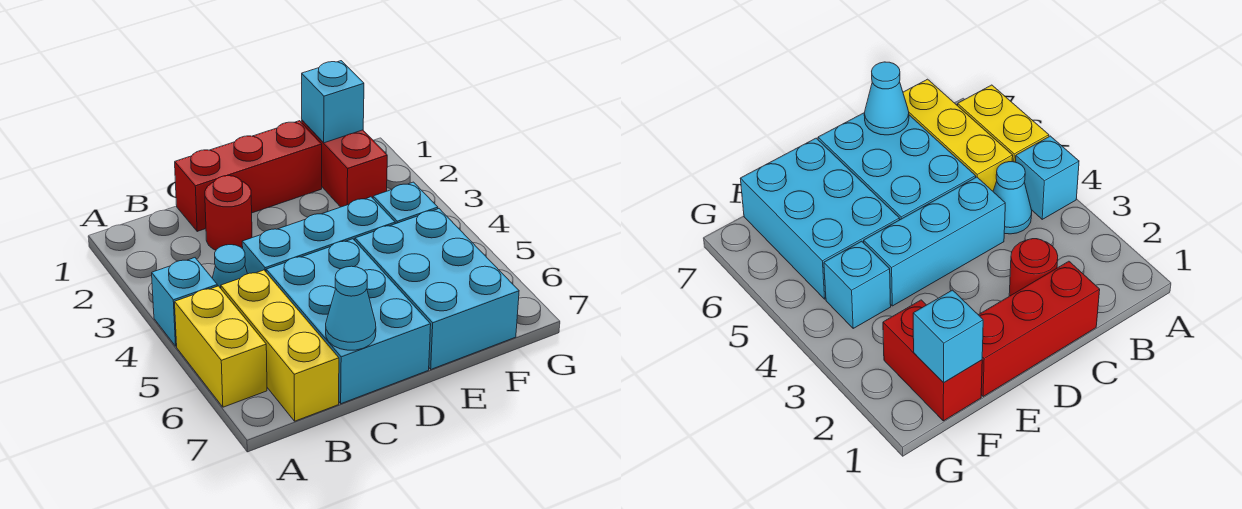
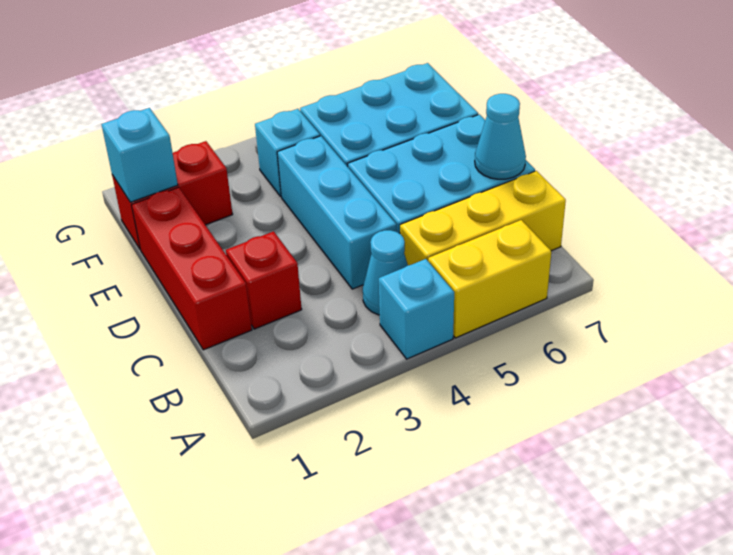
red round brick C2 level 1 -> red brick C2 level 1

